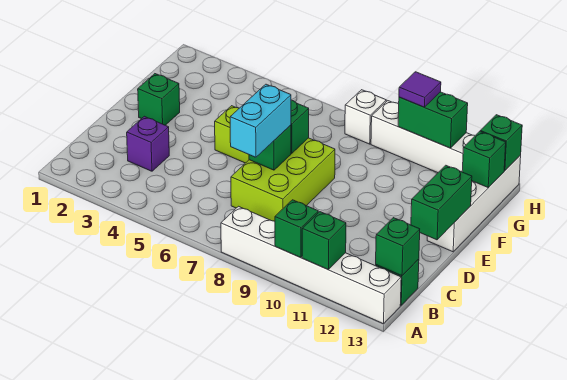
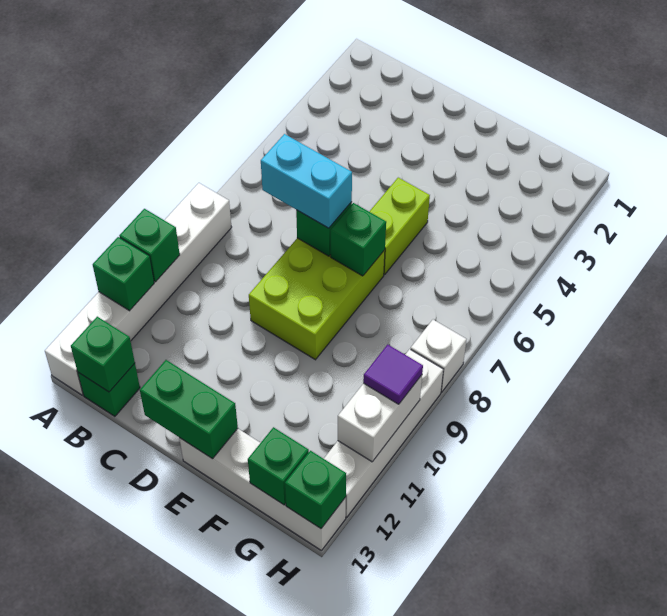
purple brick C3 level 1 -> none
lime brick C7:E8 level 1 -> lime brick D7:E9 level 1
green brick E2 level 1 -> none
green brick H10:H11 level 2 -> white brick H10:H11 level 2

